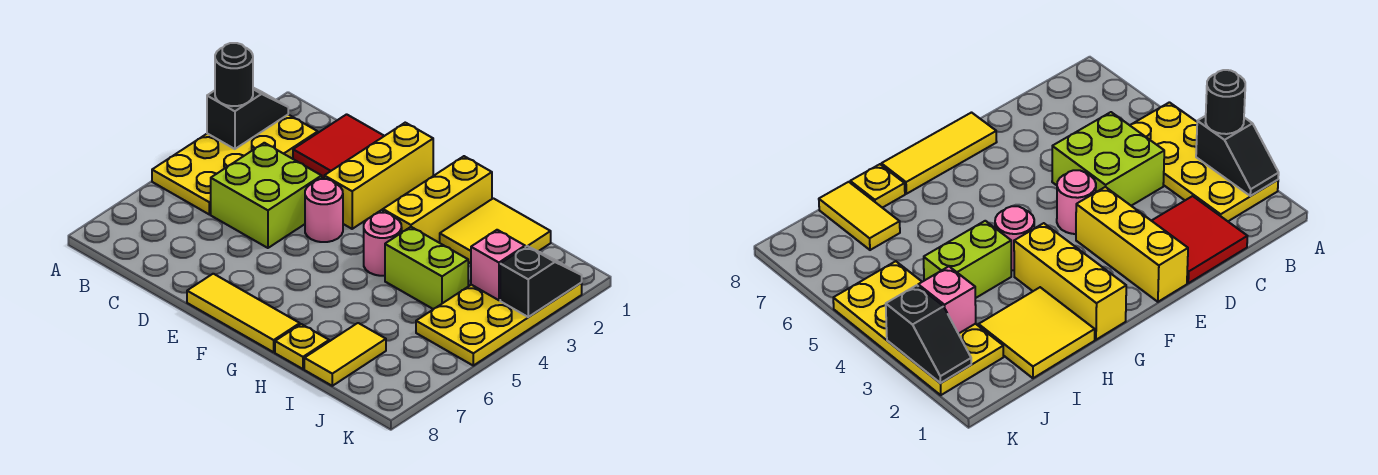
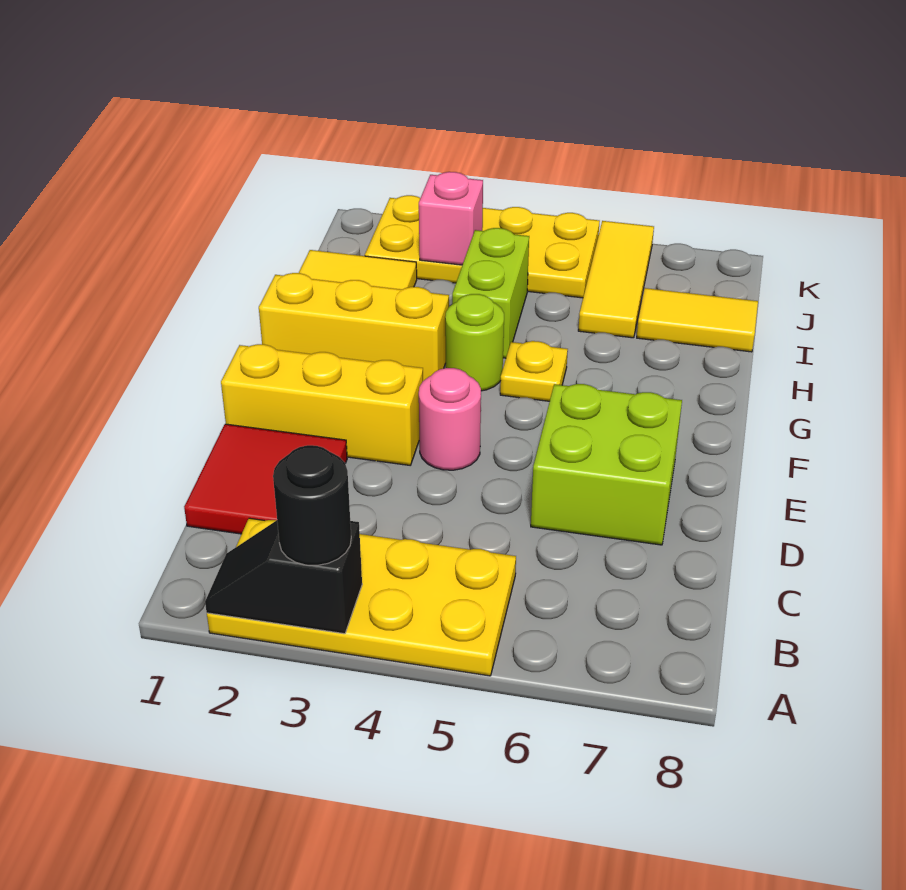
lime brick C4:D5 level 1 -> lime brick D6:E7 level 1
yellow tile E8:G8 level 1 -> yellow tile I6:K6 level 1
pink round brick G4 level 1 -> lime round brick G4 level 1
yellow plate H8 level 1 -> yellow plate G5 level 1
black slope K2:K3 level 2 top 3 -> none

